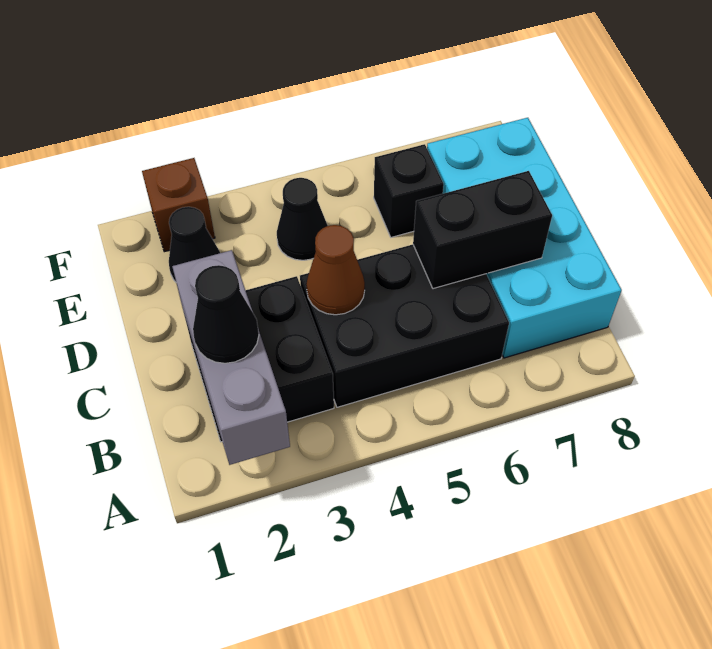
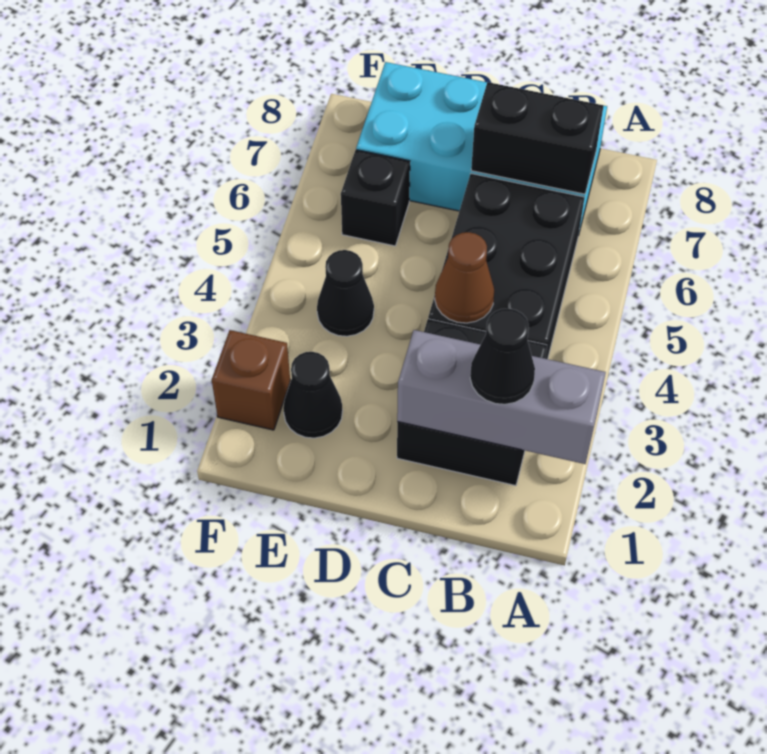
black brick C6:C7 level 2 -> black brick B7:C7 level 2

